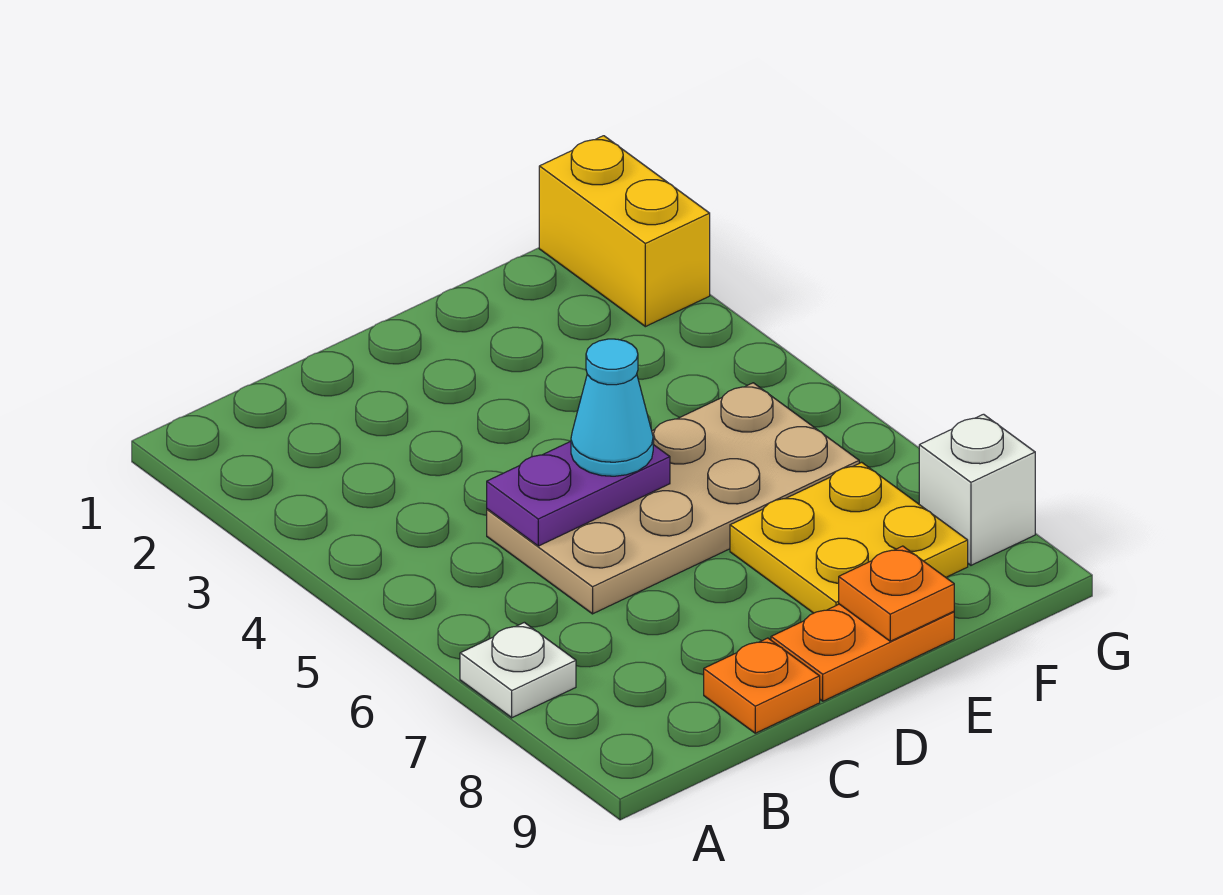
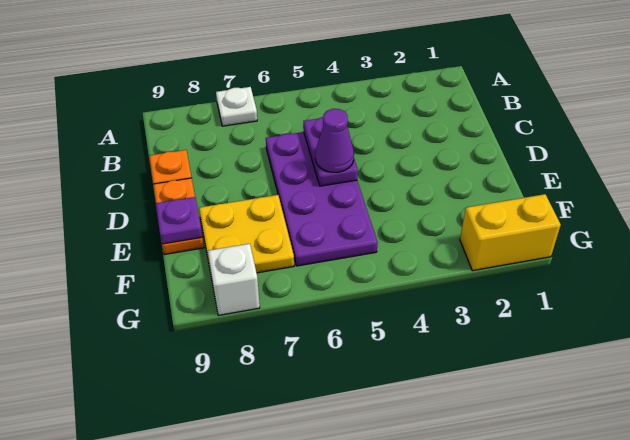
tan plate C5:F6 level 1 -> purple plate C5:F6 level 1
cyan cone D5 level 3 -> purple cone D5 level 3
orange plate E9 level 2 -> purple plate E9 level 2

